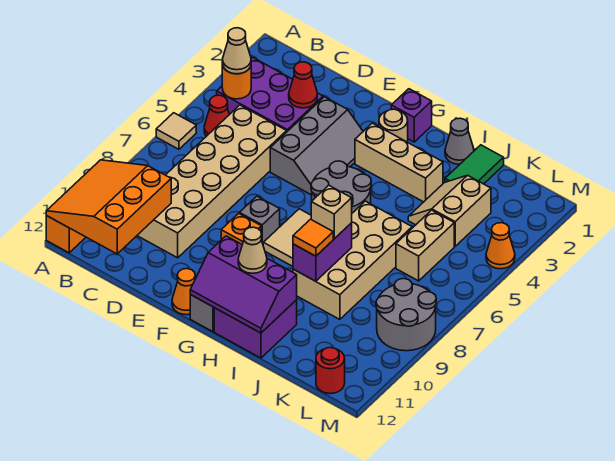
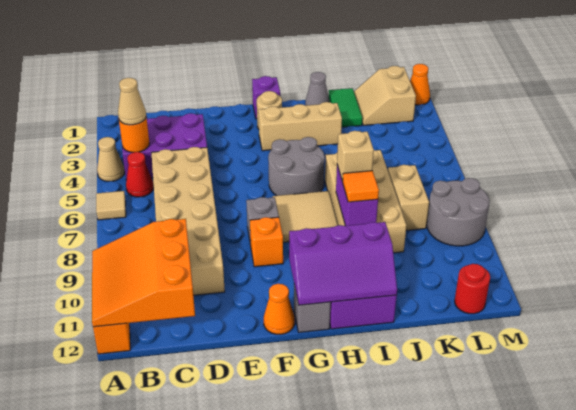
red cone D3 level 2 -> none
grey slope E3:F5 level 1 top E -> none
tan cone H11 level 3 -> tan cone A4 level 1
tan slope J3:K4 level 1 top K -> tan slope K1:L2 level 1 top L
tan brick K5:K6 level 1 -> tan brick K7:K8 level 1
orange cone M4 level 1 -> orange cone M1 level 1

